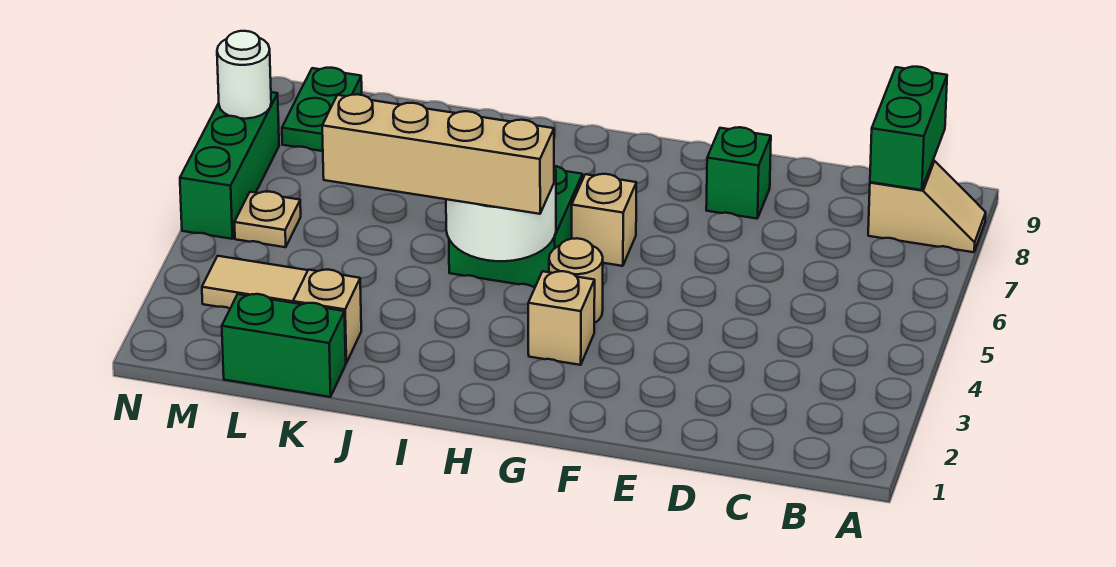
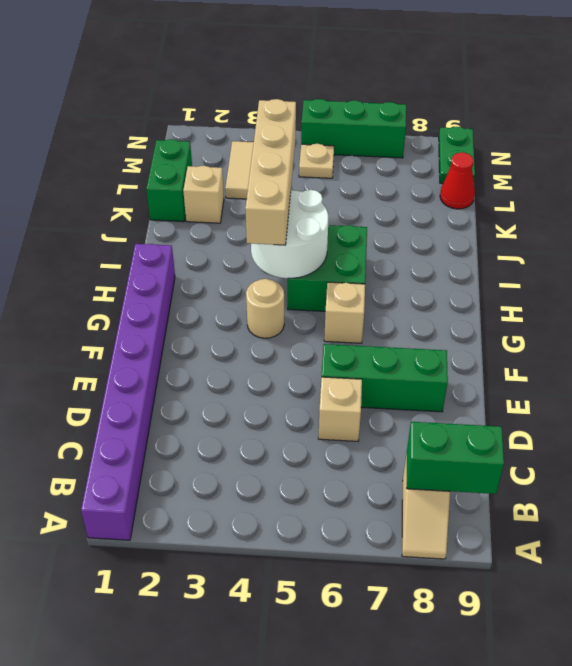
none -> purple brick A1:H1 level 1
green brick E8 level 1 -> green brick E6:E8 level 1
tan brick G3 level 1 -> tan brick D6 level 1
none -> red cone L9 level 1
green plate M8:M9 level 1 -> green plate M9:N9 level 1
white round brick N7 level 2 -> none

